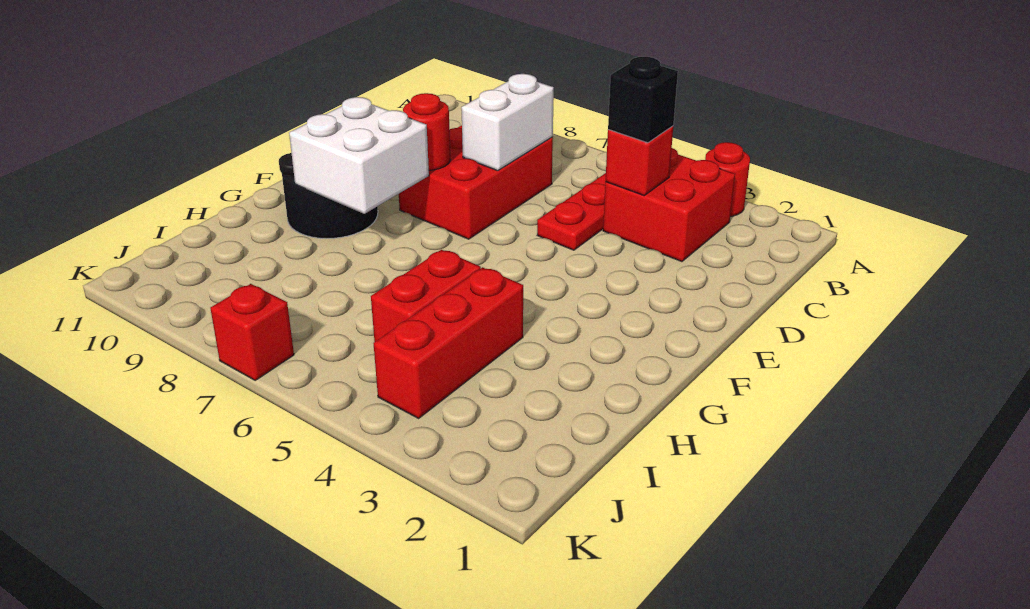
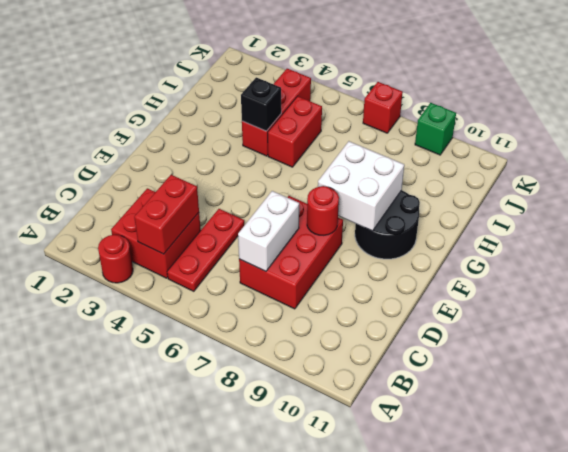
red brick C4 level 2 -> red brick B4:C4 level 2
black brick C4 level 3 -> black brick H4 level 2
none -> green brick K9 level 1

